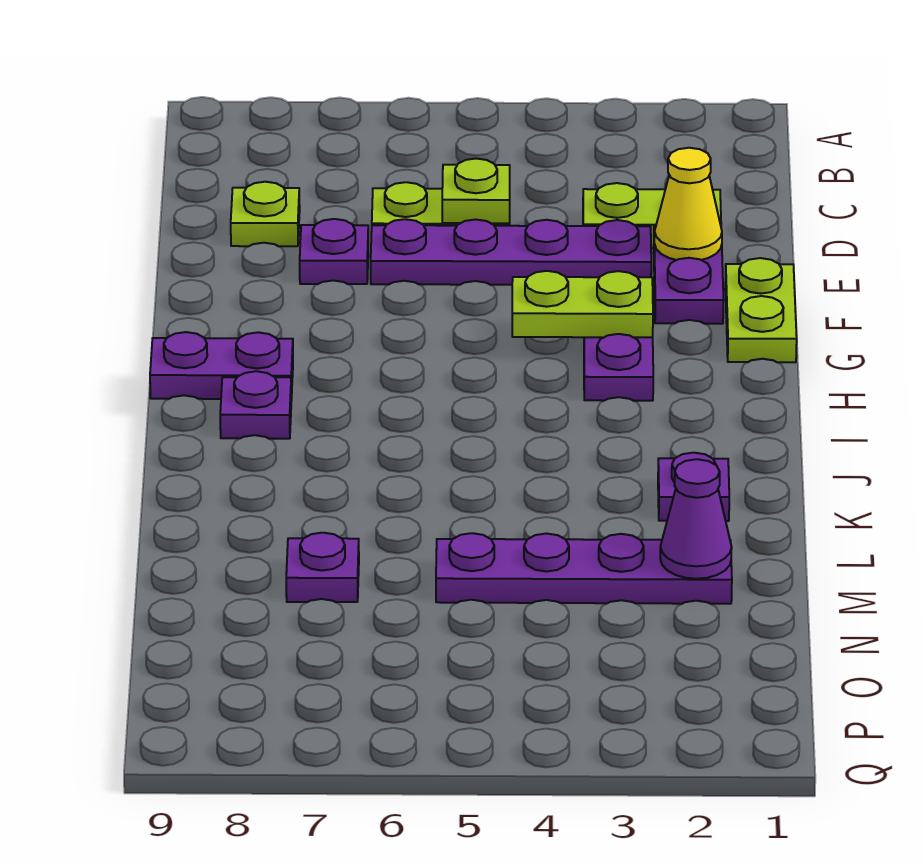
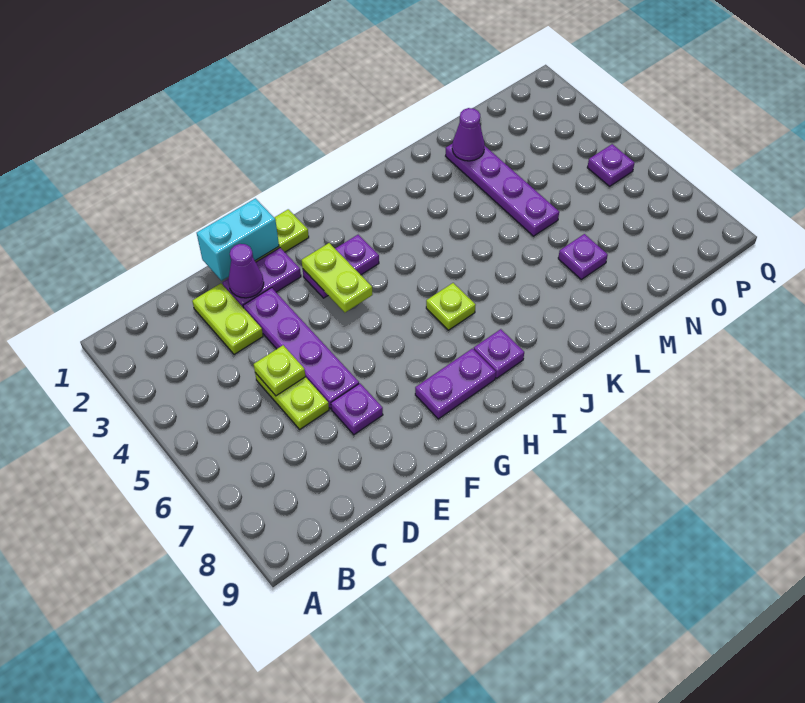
lime plate D8 level 1 -> lime plate I6 level 1
none -> cyan brick E1:F1 level 2
yellow cone E2 level 2 -> purple cone E2 level 2
purple plate H8:H9 level 1 -> purple plate G8:H8 level 1
purple plate K2 level 1 -> purple plate P5 level 1

